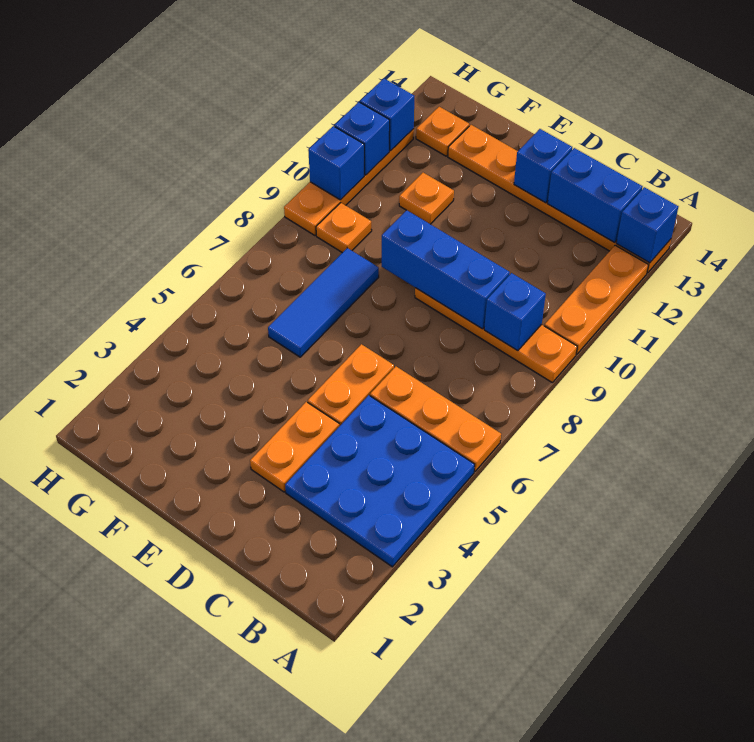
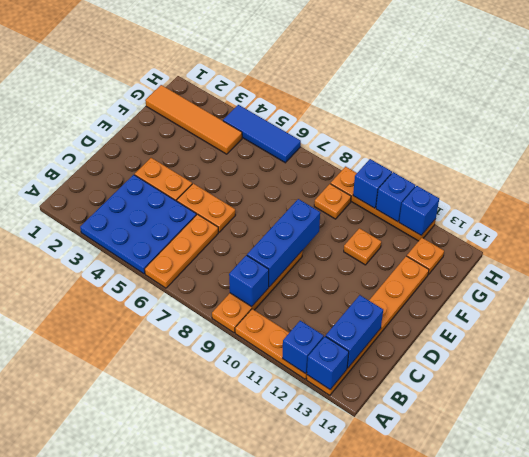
blue brick D13 level 2 -> blue brick A12 level 2
blue tile F6:F8 level 1 -> blue tile H4:H6 level 1
none -> orange tile G1:G4 level 1

